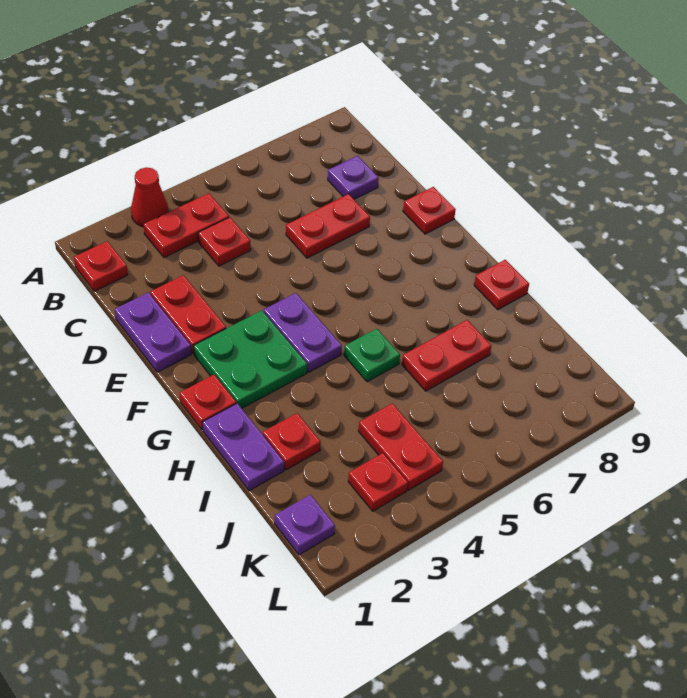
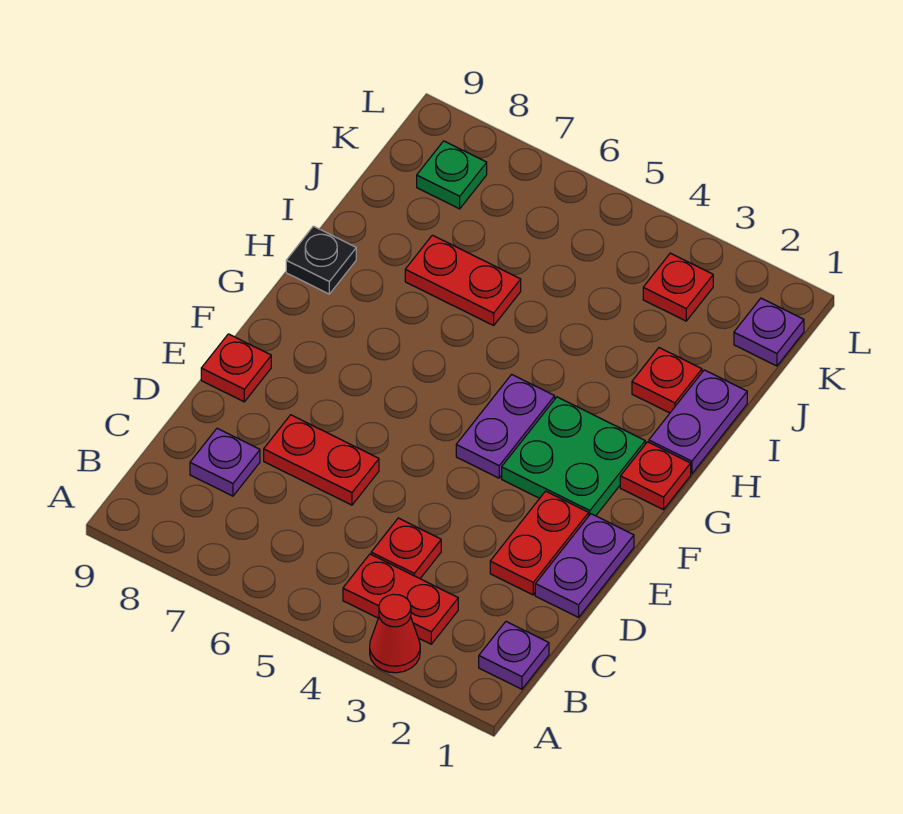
red plate B1 level 1 -> purple plate B1 level 1
green plate H5 level 1 -> green plate K8 level 1
red plate H9 level 1 -> black plate H9 level 1
red plate J4:K4 level 1 -> none

